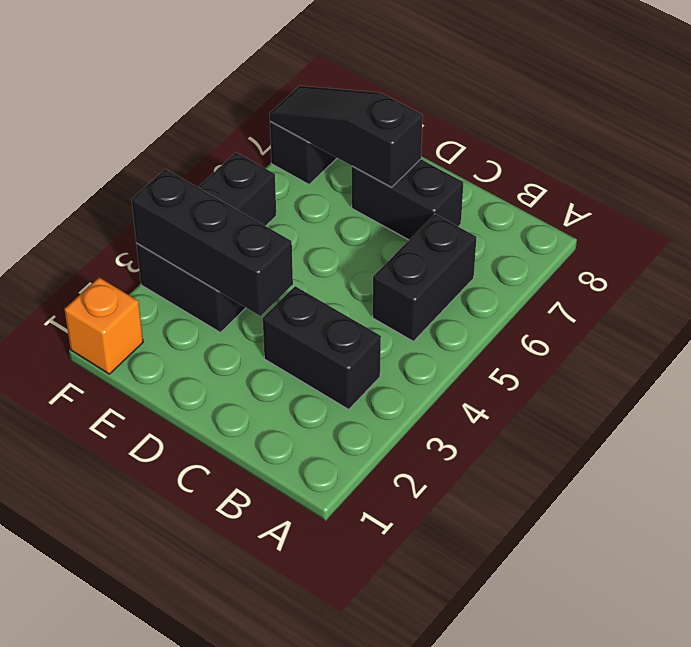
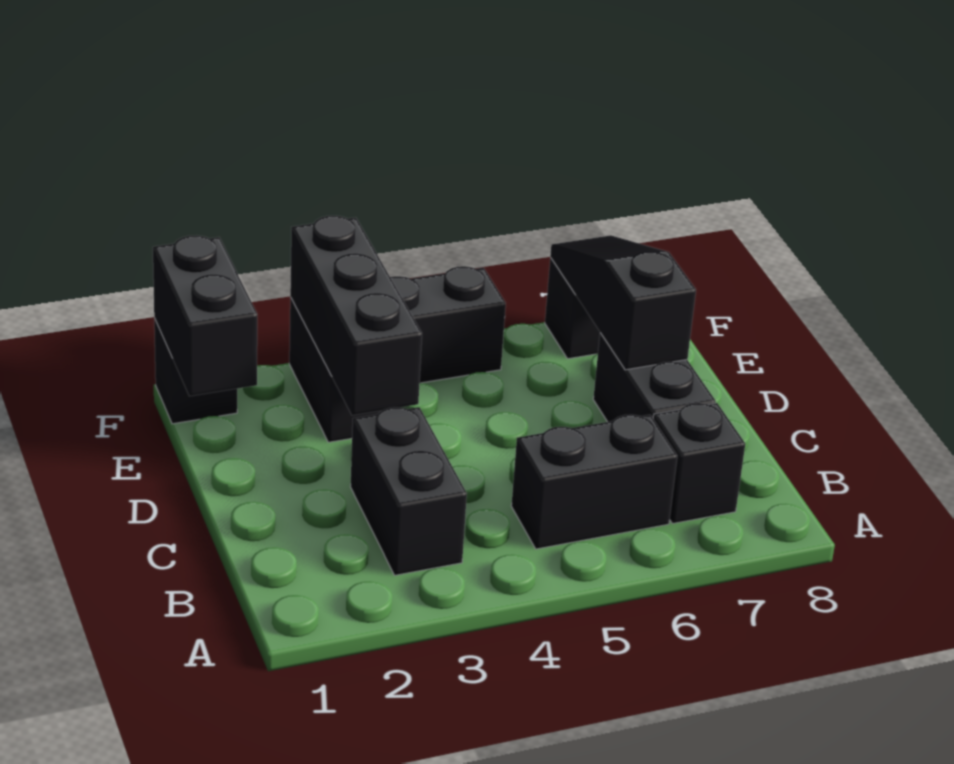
none -> black brick B7 level 1
none -> black brick E1:F1 level 2
orange brick F1 level 1 -> black brick F1 level 1

